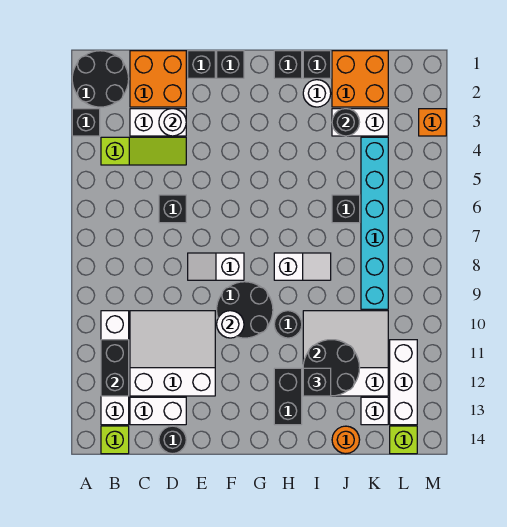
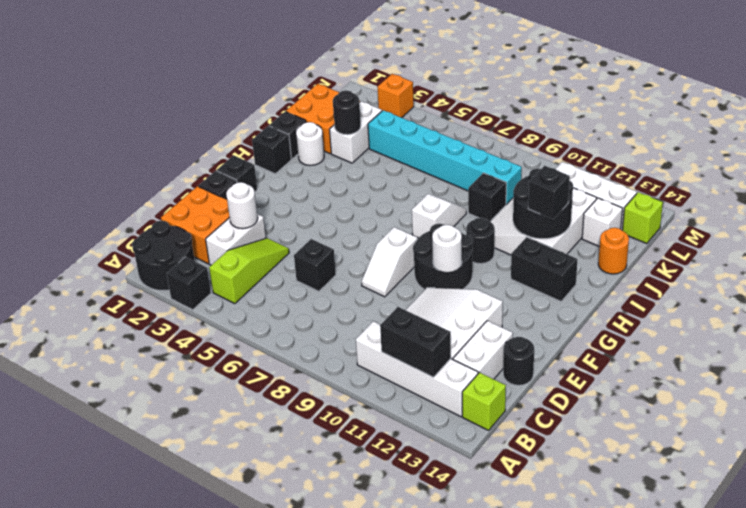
black brick J6 level 1 -> black brick J9 level 1

